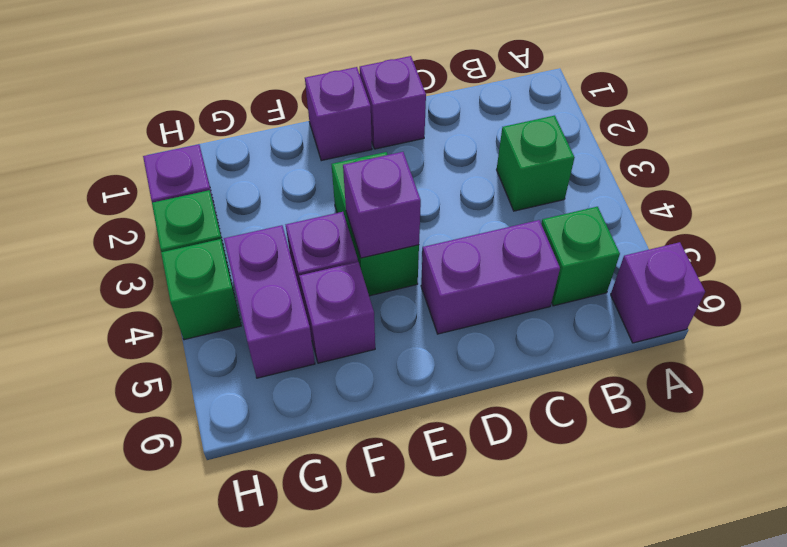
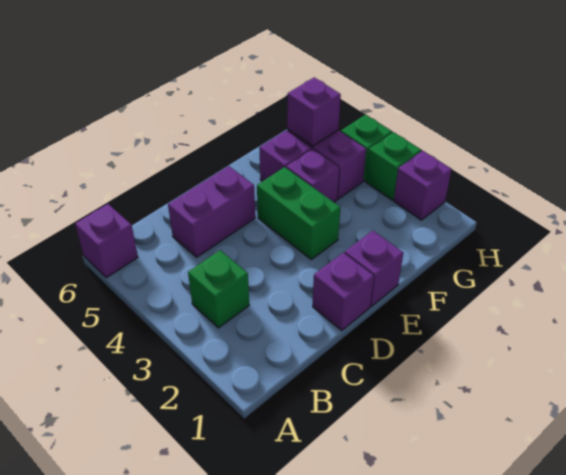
green brick B5 level 1 -> none
purple brick E4 level 2 -> purple brick G5 level 2

